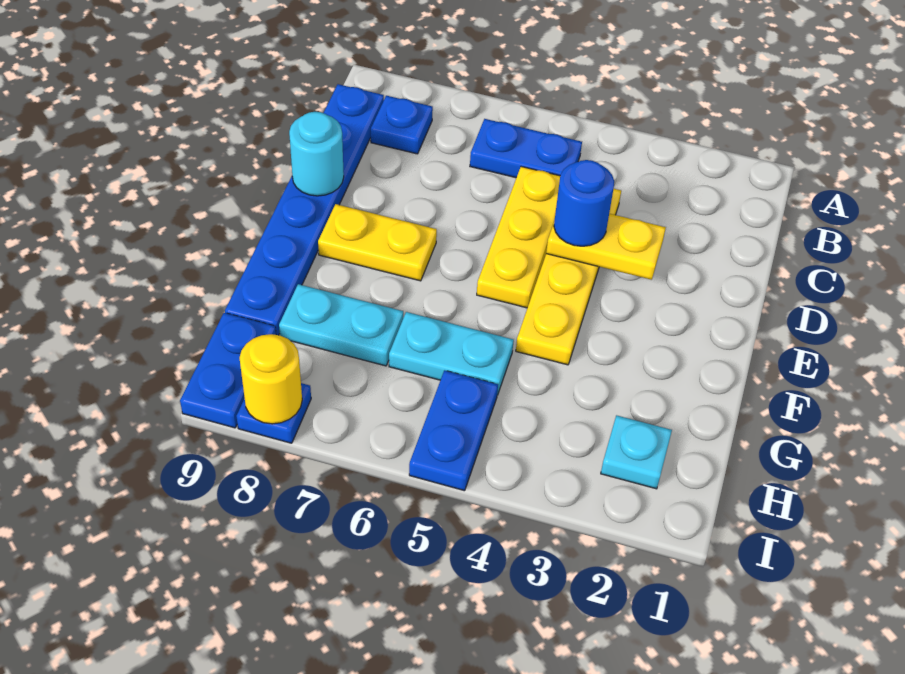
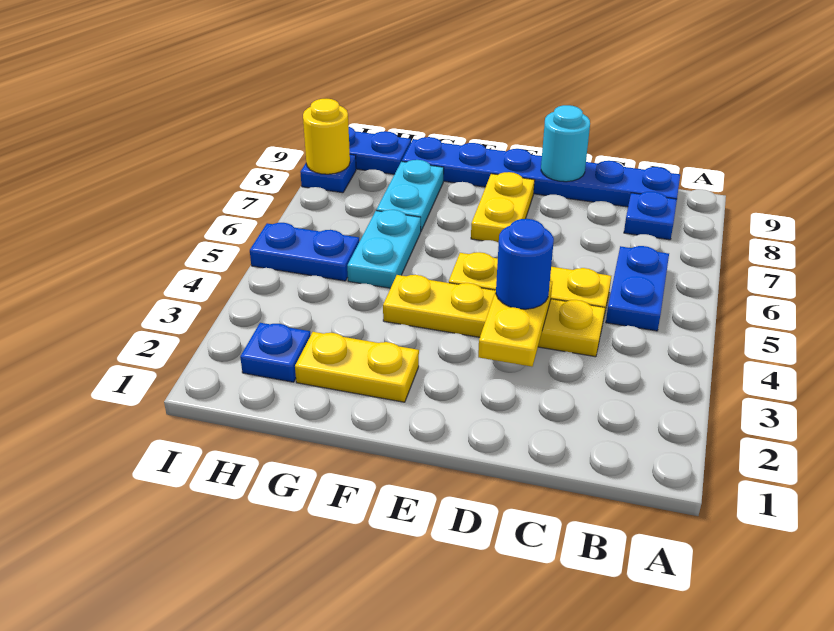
none -> yellow plate F2:G2 level 1
cyan plate H2 level 1 -> blue plate H2 level 1

